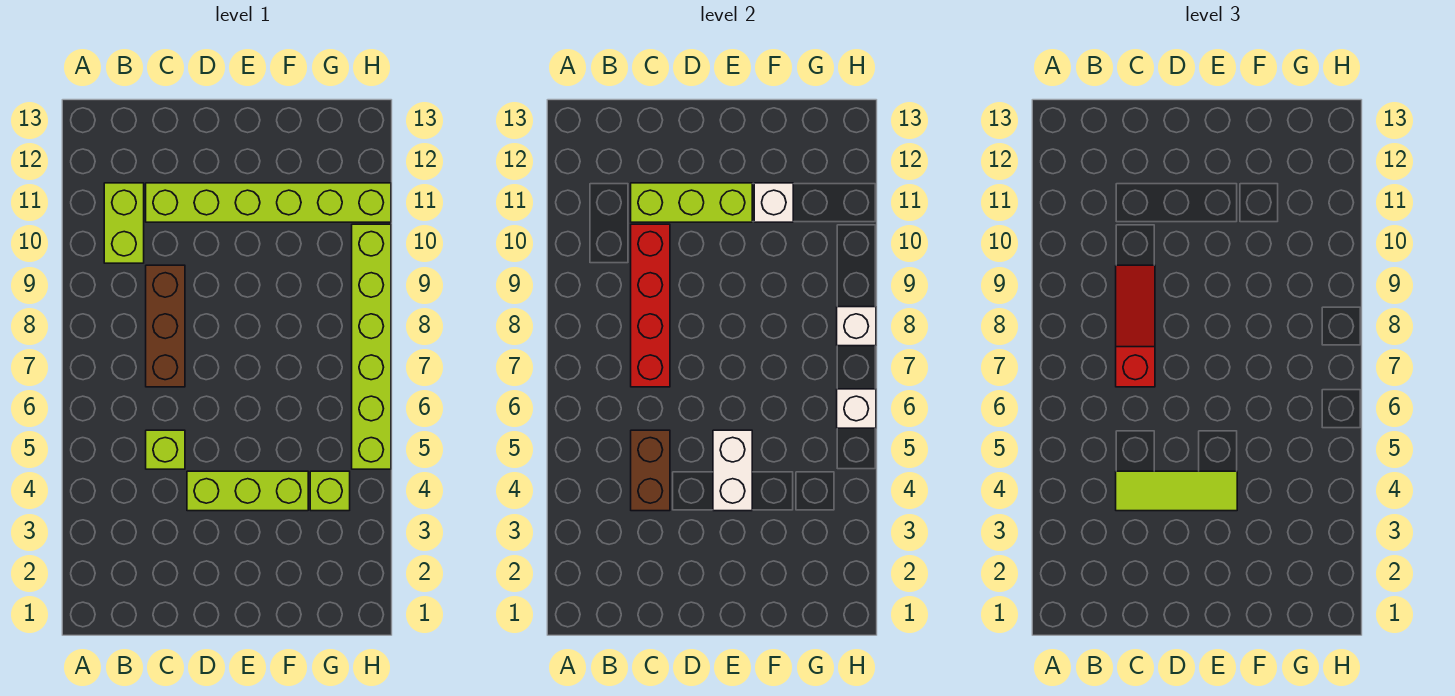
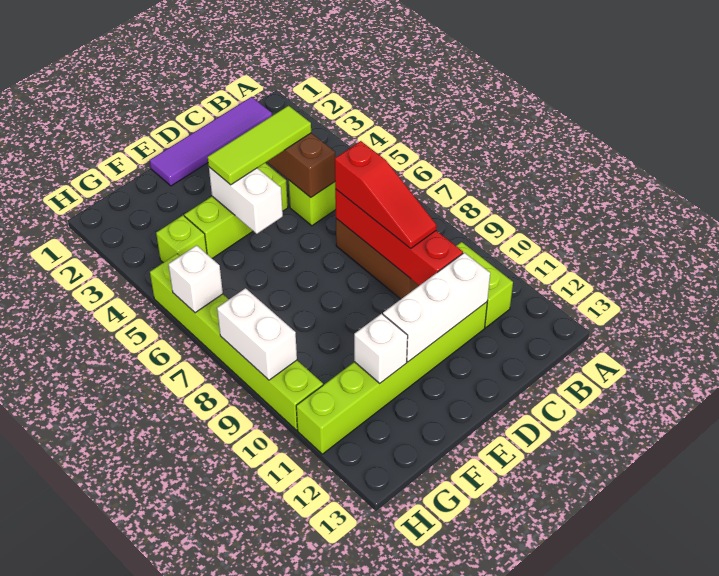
none -> purple tile B1:E1 level 1
lime brick C11:E11 level 2 -> white brick C11:E11 level 2
white brick H8 level 2 -> white brick H8:H9 level 2

